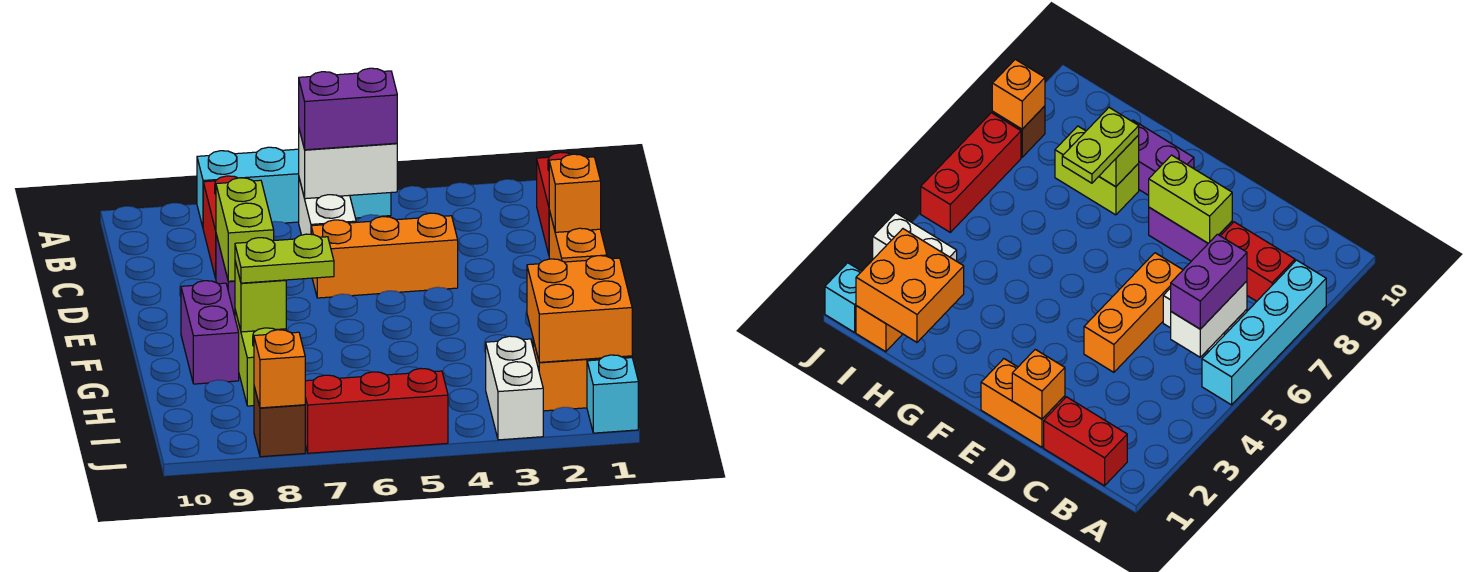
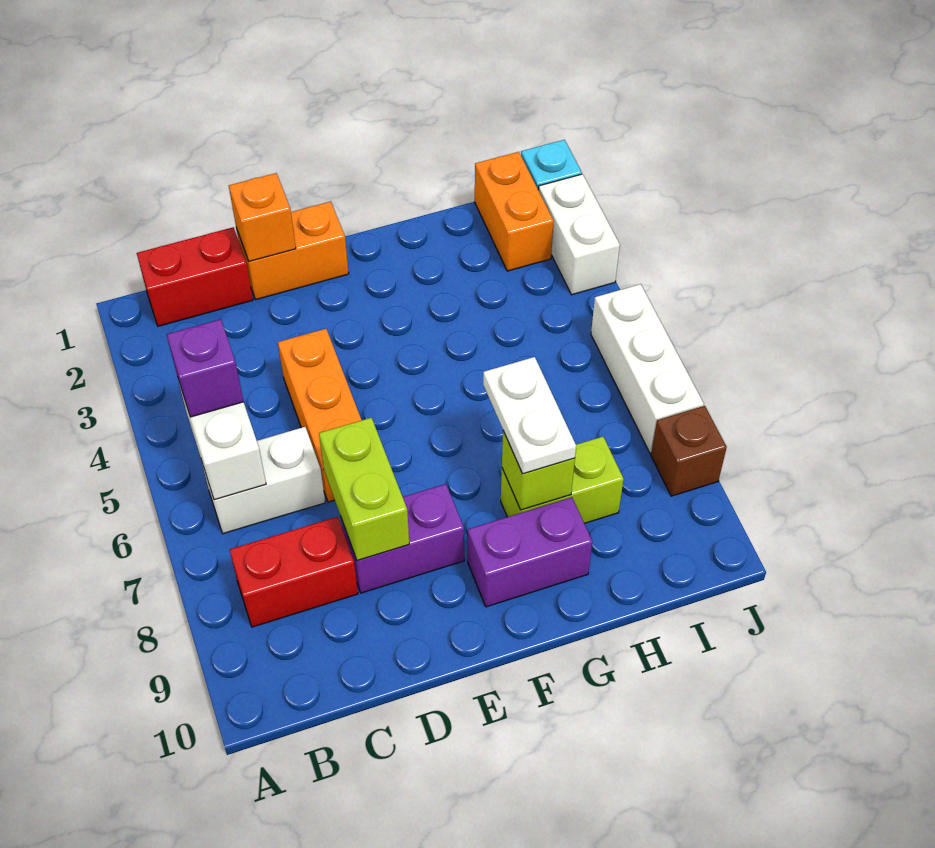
cyan brick A5:A8 level 1 -> none
purple brick B5:B6 level 3 -> purple brick B5 level 3
lime brick D8:E8 level 2 -> lime brick D7:D8 level 2
lime plate G7:G8 level 3 -> white plate G7:G8 level 3
orange brick H1:I2 level 2 -> none
white brick I3:J3 level 1 -> white brick J2:J3 level 1
red brick J5:J7 level 1 -> white brick J5:J7 level 1
orange brick J8 level 2 -> none

